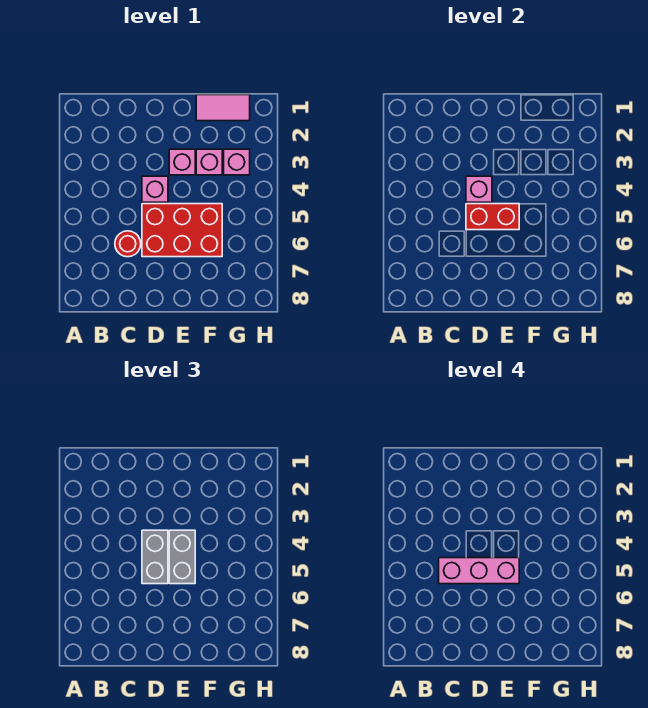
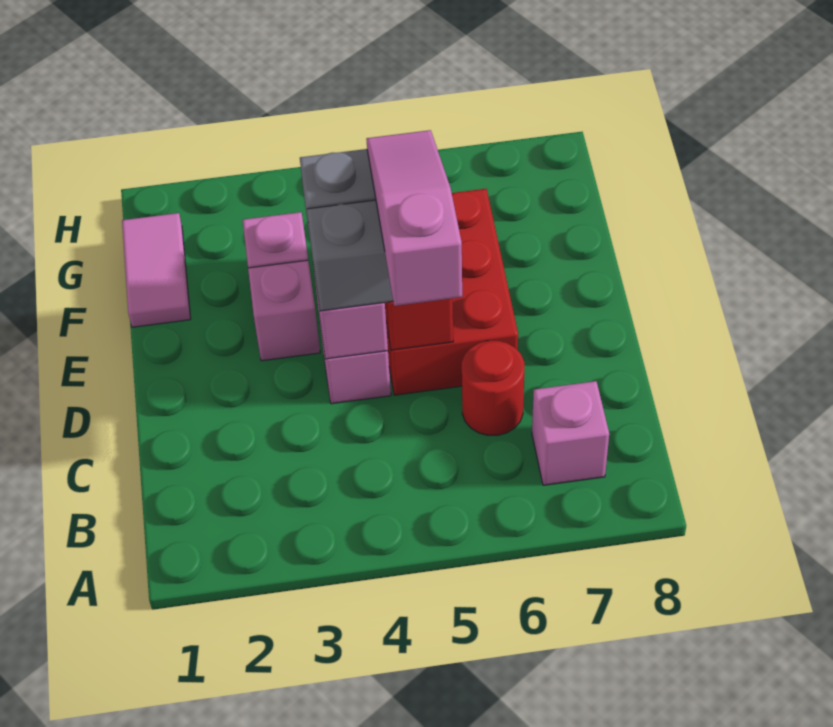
pink brick C5:E5 level 4 -> pink slope C5:E5 level 4 top C
pink brick G3 level 1 -> pink brick B7 level 1

